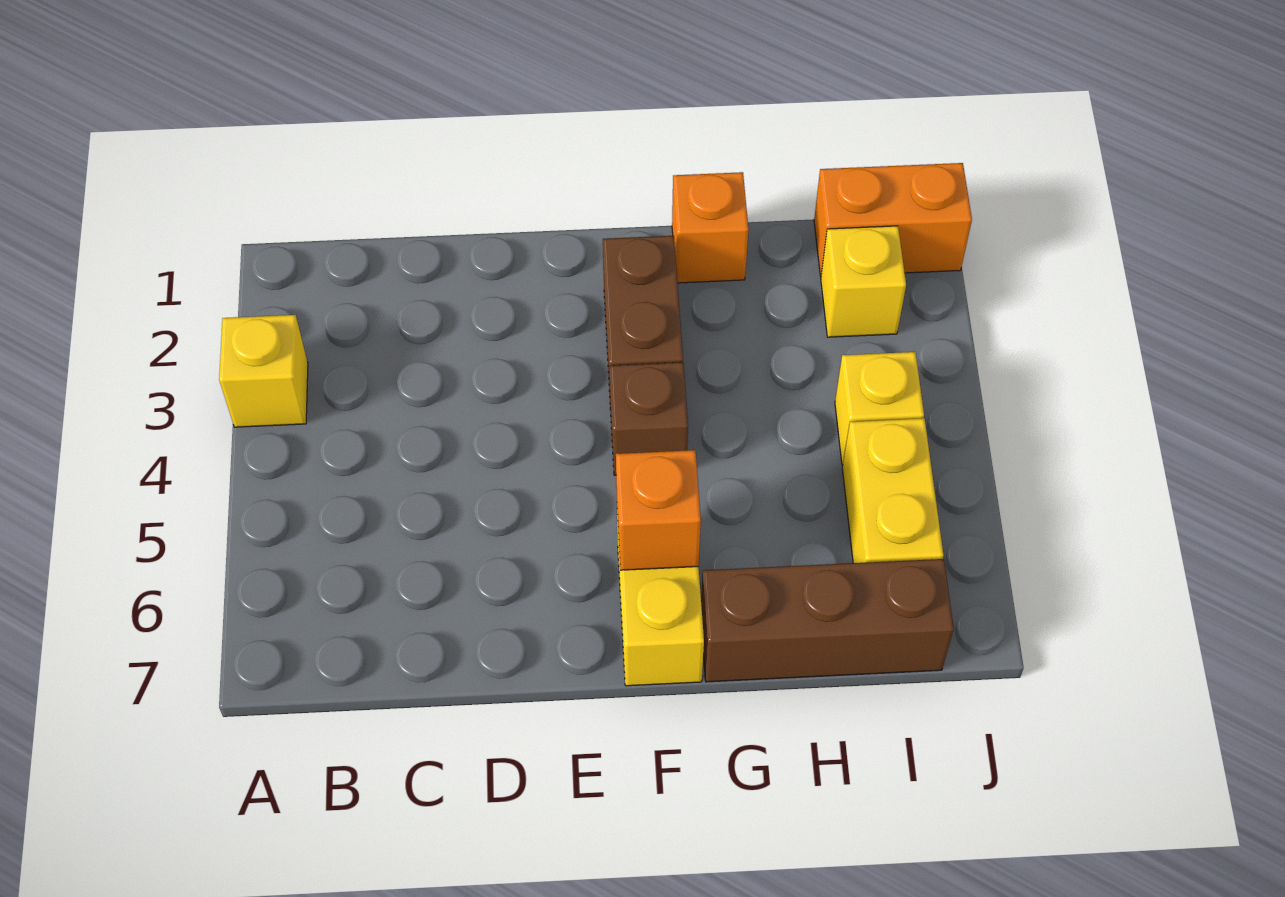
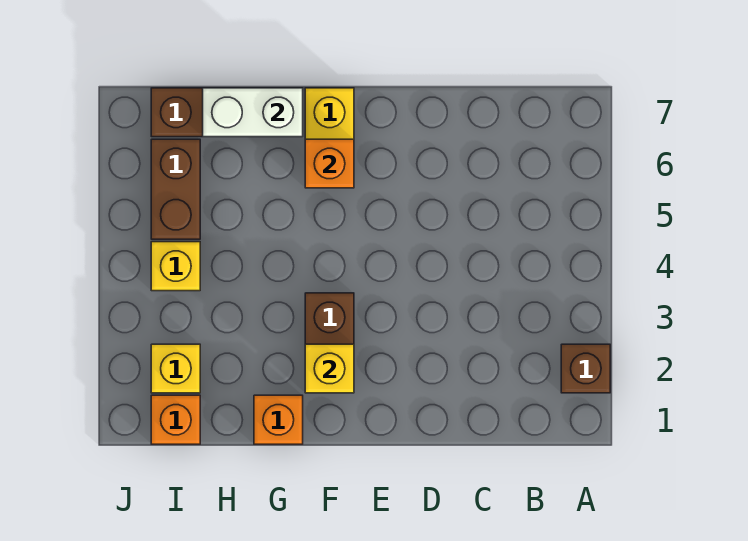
yellow brick A3 level 1 -> yellow brick F2 level 2
brown brick F4 level 1 -> brown brick A2 level 1
none -> white brick G7:H7 level 2
orange brick I1:J1 level 1 -> orange brick I1 level 1
yellow brick I5:I6 level 1 -> brown brick I5:I6 level 1

